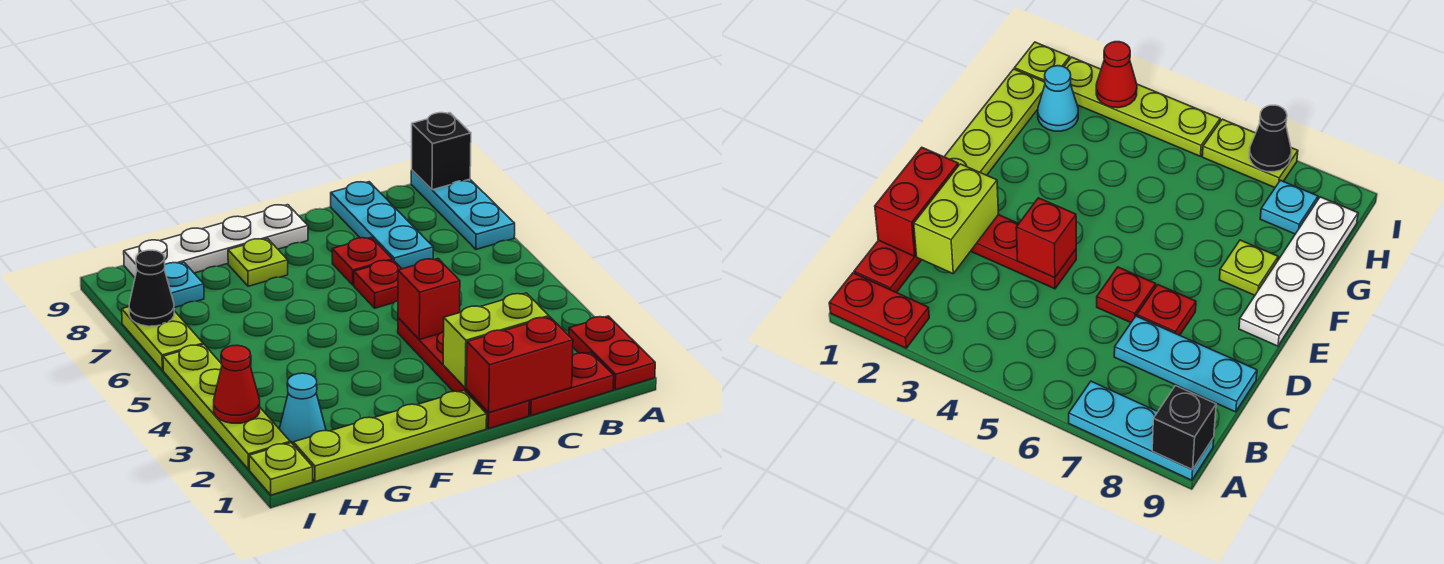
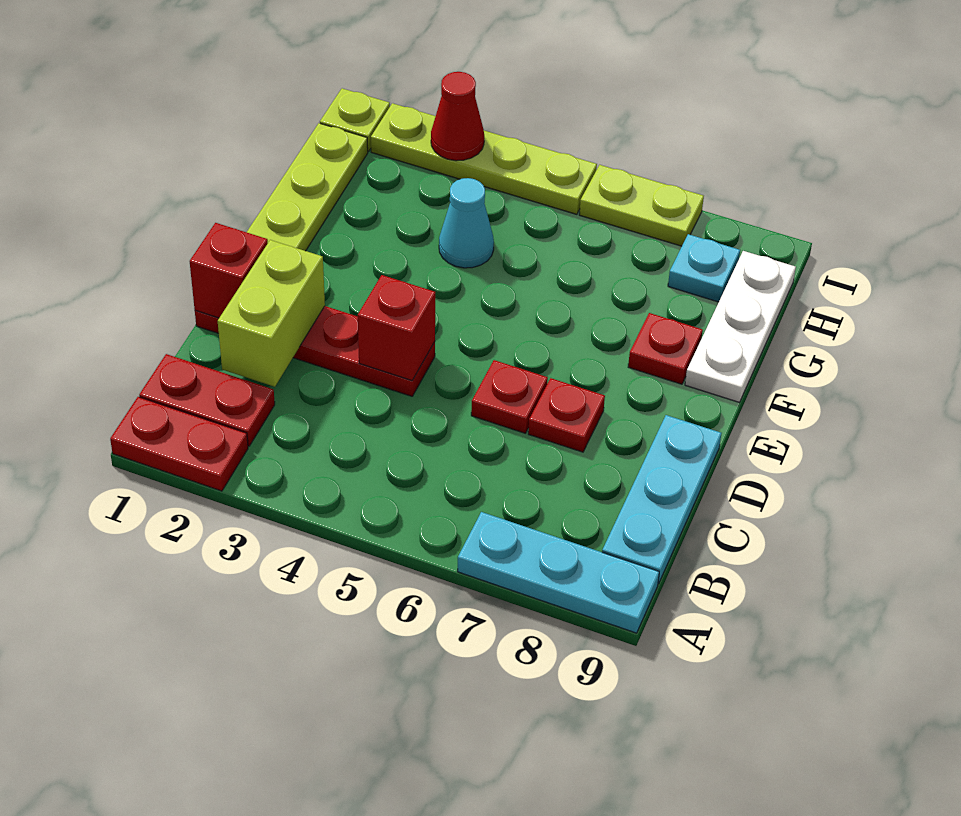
black brick A9 level 2 -> none
red plate B1:C1 level 1 -> red plate B1:B2 level 1
red brick C1:D1 level 2 -> red brick D1 level 2
cyan plate C7:C9 level 1 -> cyan plate B9:D9 level 1
white plate E9:H9 level 1 -> white plate F9:H9 level 1
lime plate F8 level 1 -> red plate F8 level 1
cyan cone H2 level 1 -> cyan cone G4 level 1
black cone I7 level 2 -> none

